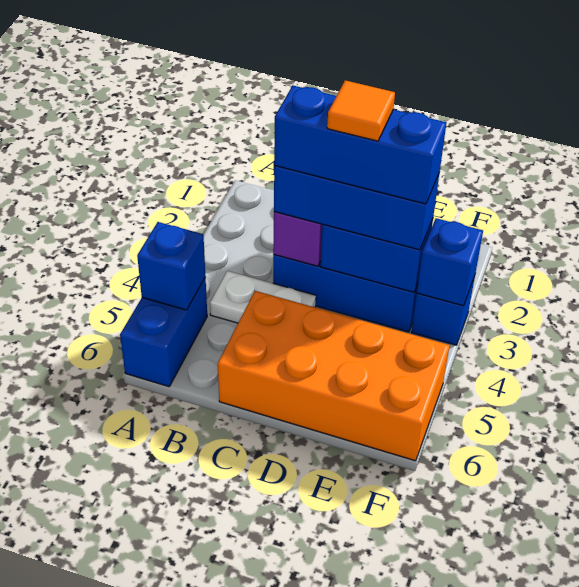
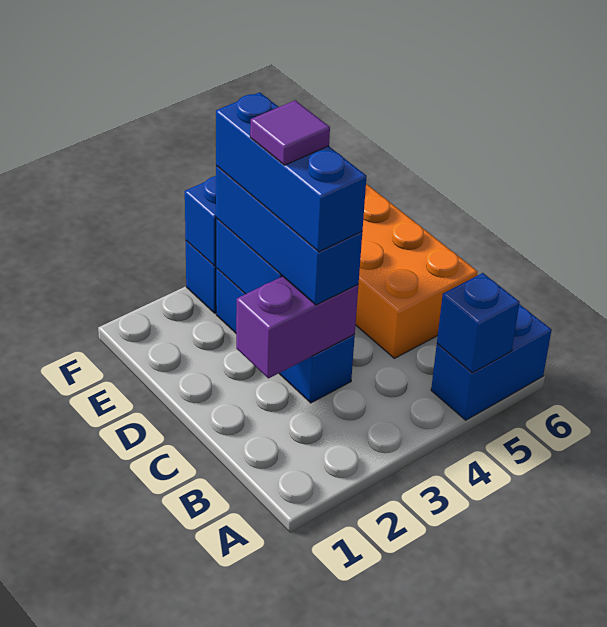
white plate B4:C4 level 1 -> none
orange tile D3 level 5 -> purple tile D3 level 5

